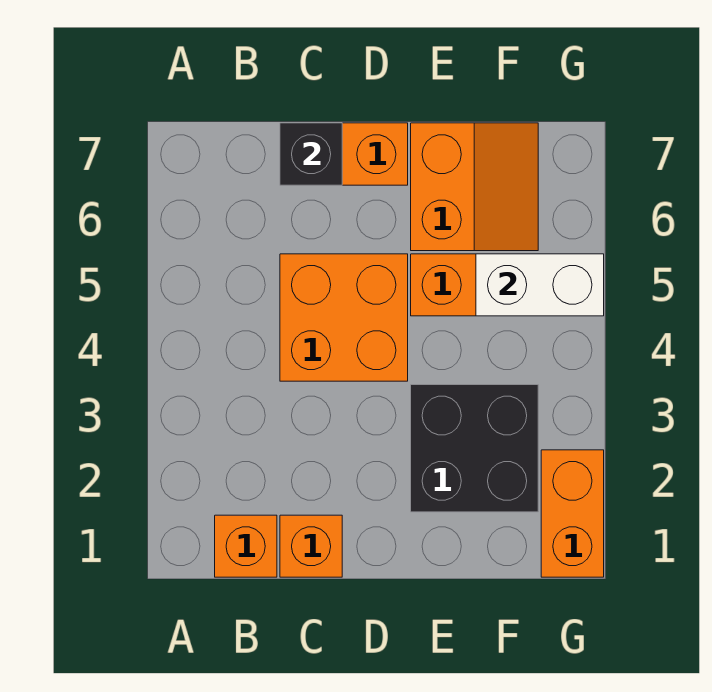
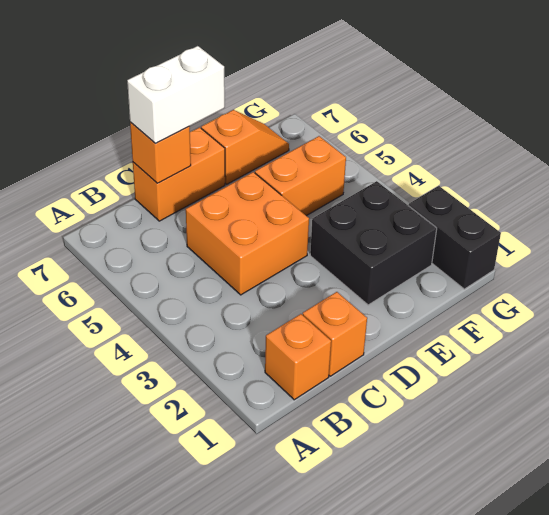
black brick C7 level 2 -> orange brick C7 level 2
orange slope E6:F7 level 1 top E -> orange slope E7:F7 level 1 top E
white brick F5:G5 level 2 -> white brick C7:D7 level 3
orange brick G1:G2 level 1 -> black brick G1:G2 level 1

